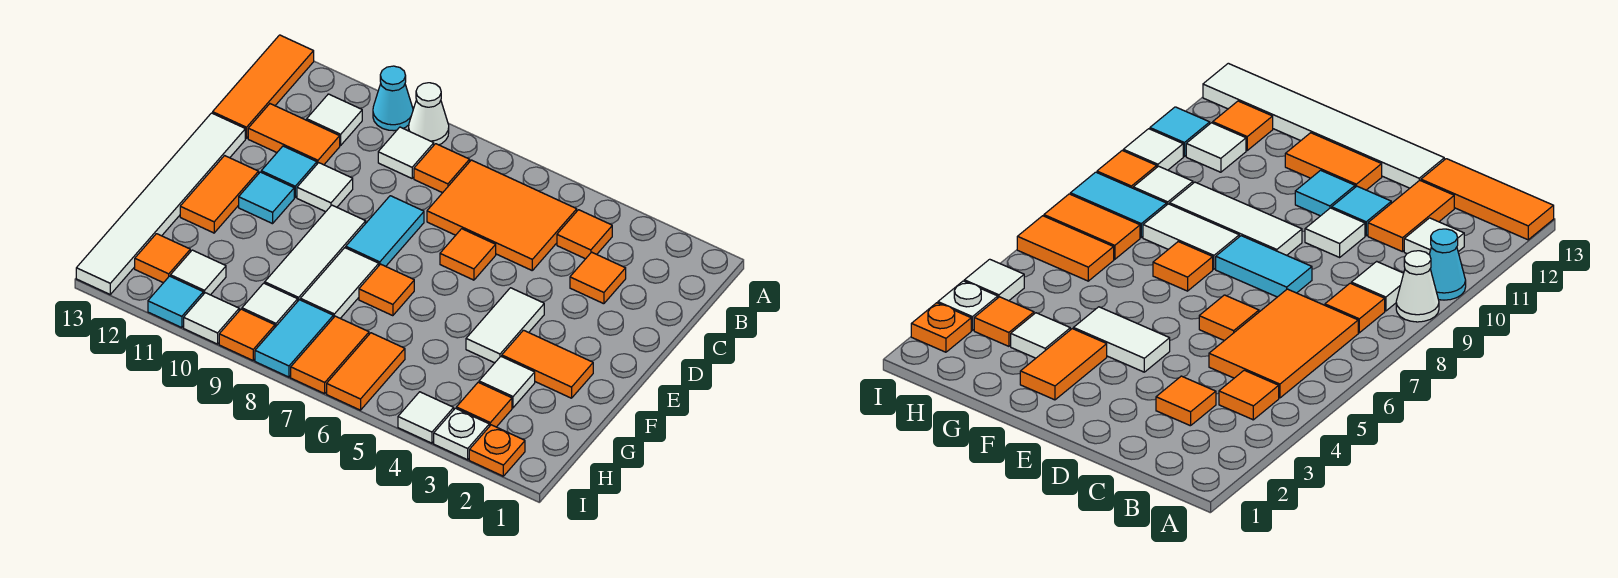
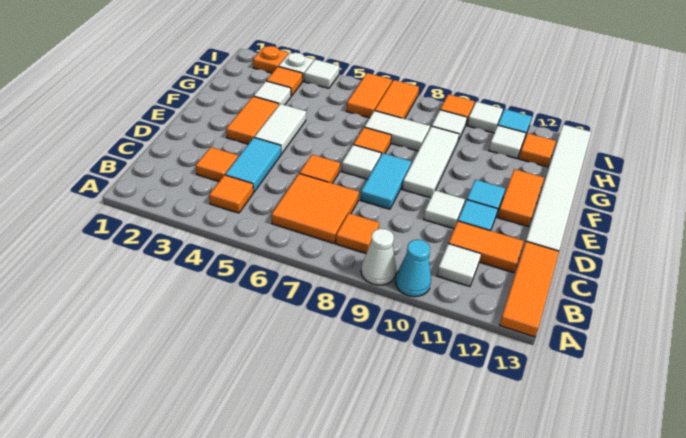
orange tile B5:C7 level 1 -> orange tile B6:C7 level 1
white tile B9 level 1 -> white tile E7 level 1
orange tile F2:F3 level 1 -> orange tile E3:F3 level 1
white tile F8:G8 level 1 -> white tile G7:G8 level 1
cyan tile H8:I8 level 1 -> cyan tile C4:D4 level 1

